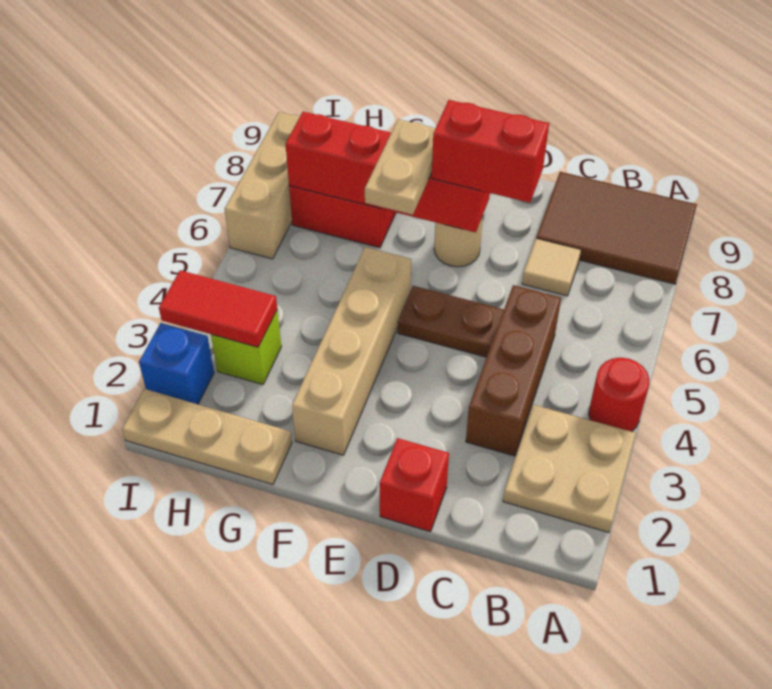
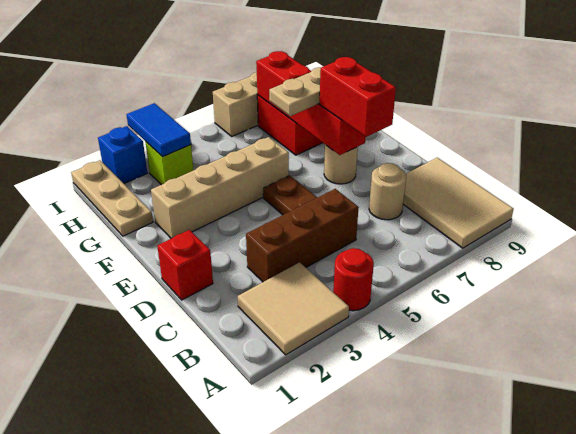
tan plate A2:B3 level 1 -> tan tile A2:B3 level 1
brown tile A8:C9 level 1 -> tan tile A8:C9 level 1
tan tile C7 level 1 -> tan round brick C7 level 1
red tile H3:I3 level 2 -> blue tile H3:I3 level 2

